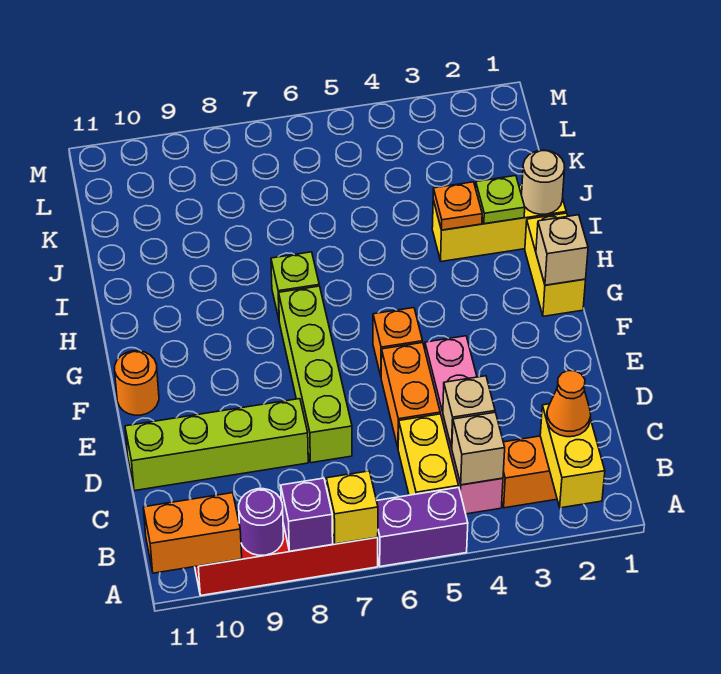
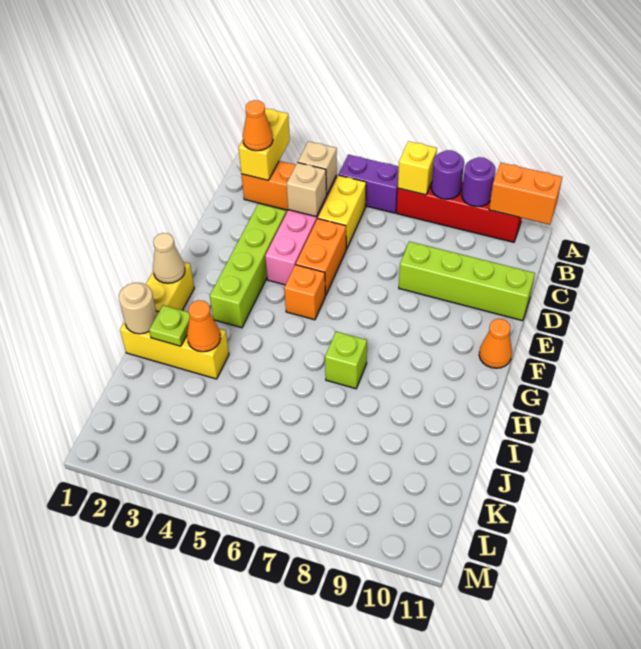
purple brick A8 level 2 -> purple round brick A8 level 2
lime brick D7:G7 level 1 -> lime brick D3:G3 level 1
orange round brick F11 level 1 -> orange cone F11 level 1
tan brick G1 level 2 -> tan cone G1 level 2
orange plate I3 level 2 -> orange cone I3 level 2

